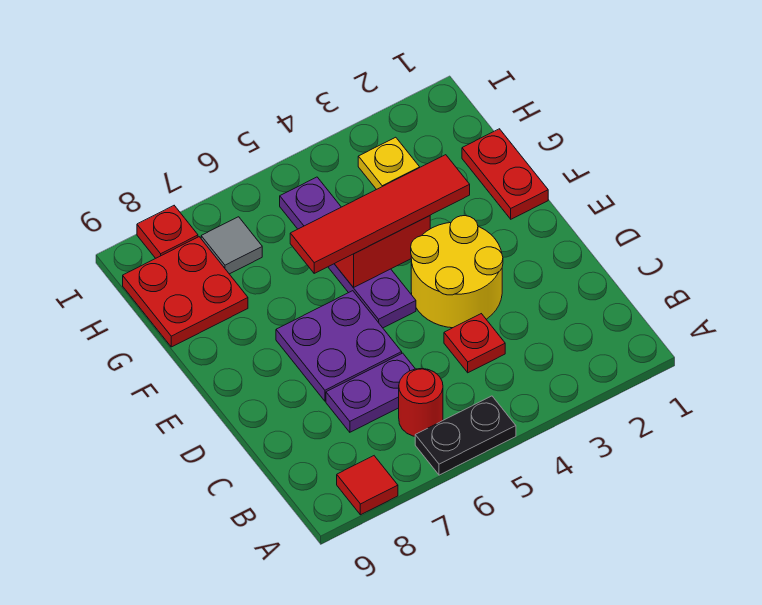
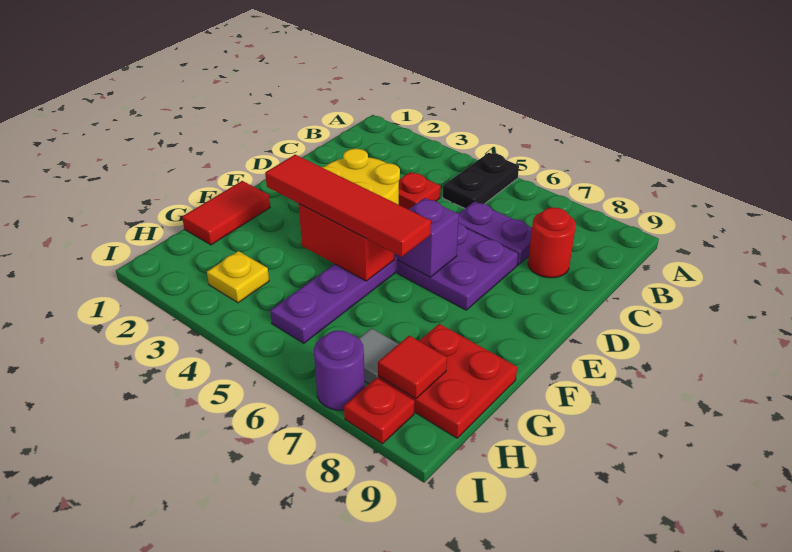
black plate A5:A6 level 1 -> black plate A5:B5 level 1
red tile A8 level 1 -> red tile H8 level 2
red round brick B6 level 1 -> red round brick C8 level 1
none -> purple brick E6 level 2
red plate F1:G1 level 1 -> red tile F1:G1 level 1
none -> purple round brick I7 level 1

